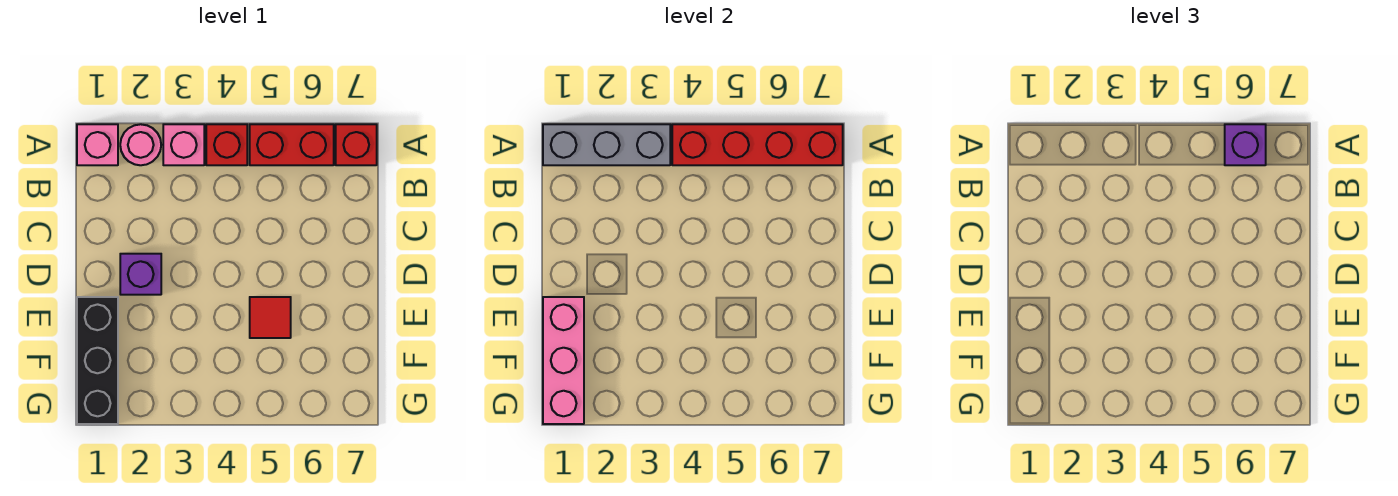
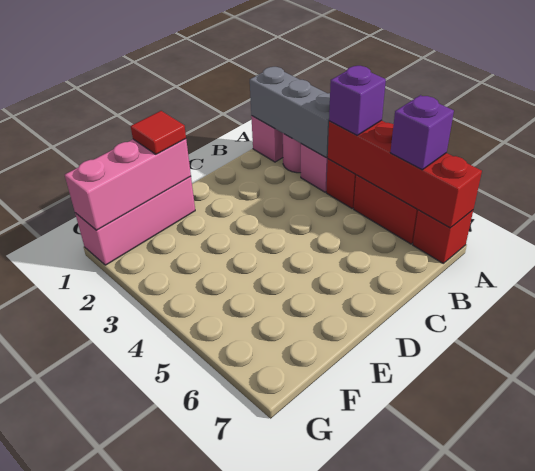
purple brick D2 level 1 -> purple brick A4 level 3
black brick E1:G1 level 1 -> pink brick E1:G1 level 1
red tile E5 level 1 -> red tile E1 level 3

